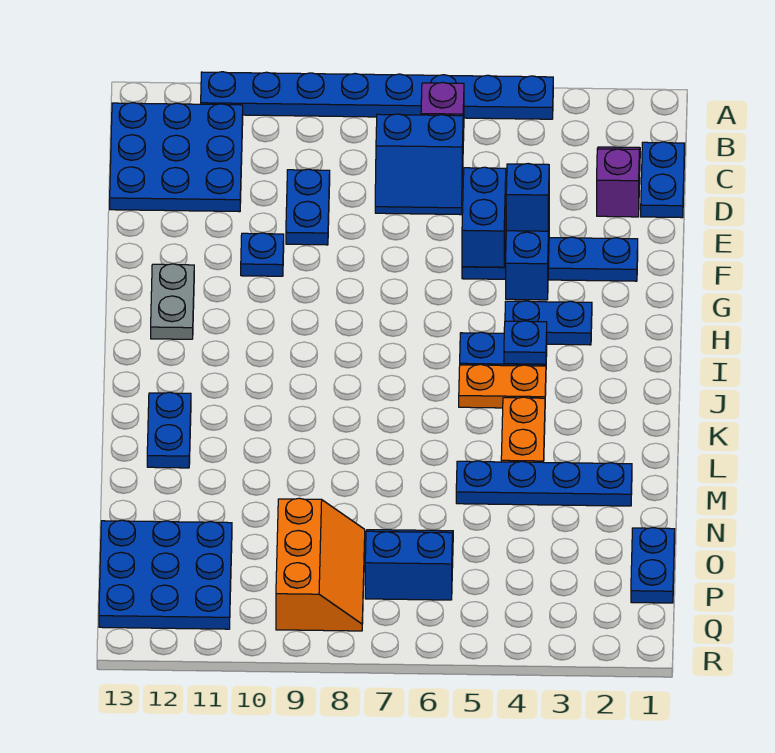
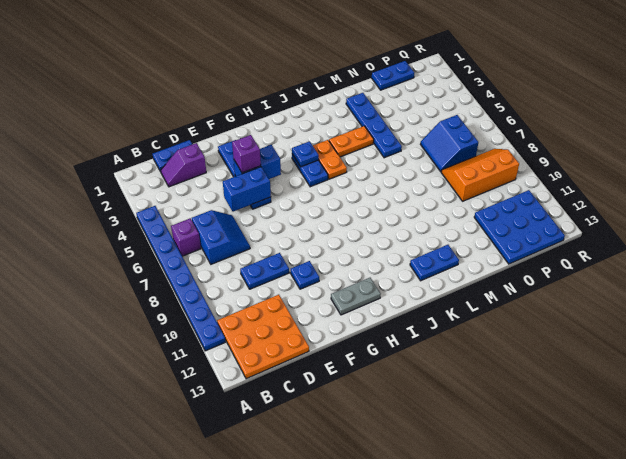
blue plate B11:D13 level 1 -> orange plate B11:D13 level 1
blue brick F4 level 3 -> purple brick F4 level 3
blue plate H3:H4 level 1 -> none

